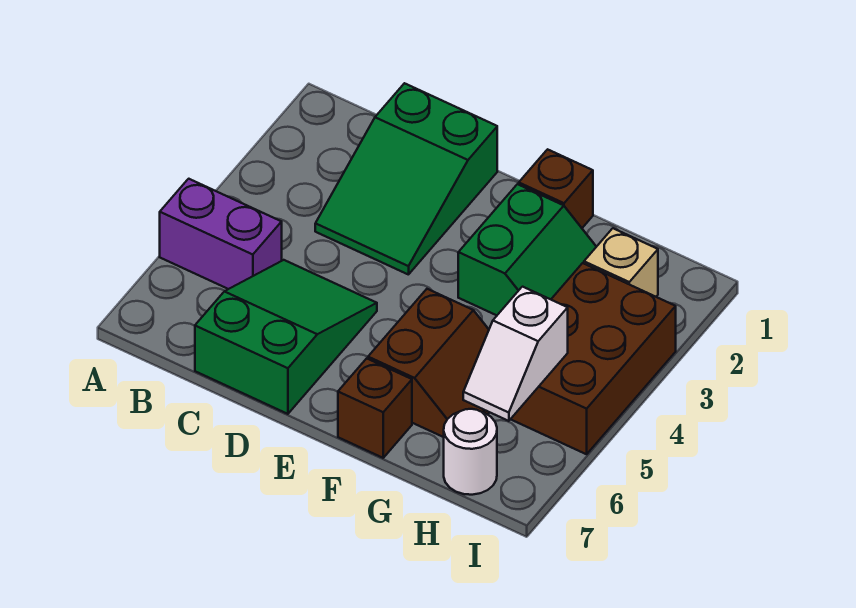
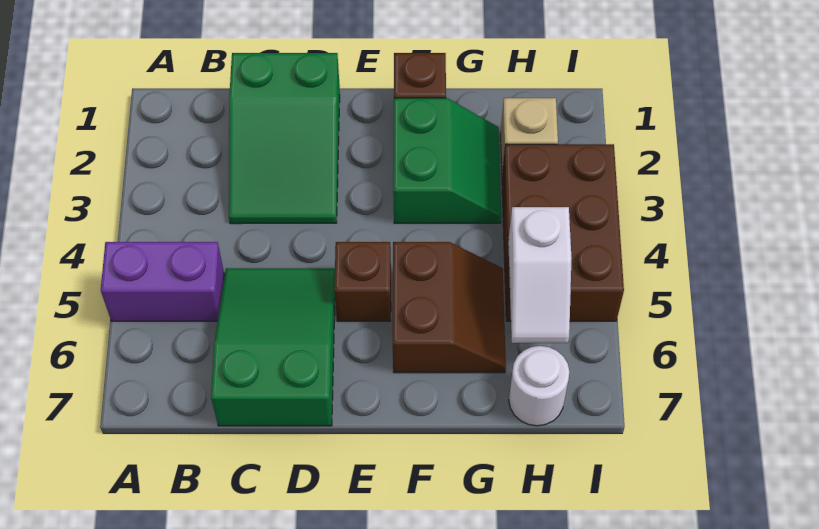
brown brick F7 level 1 -> brown brick E5 level 1

